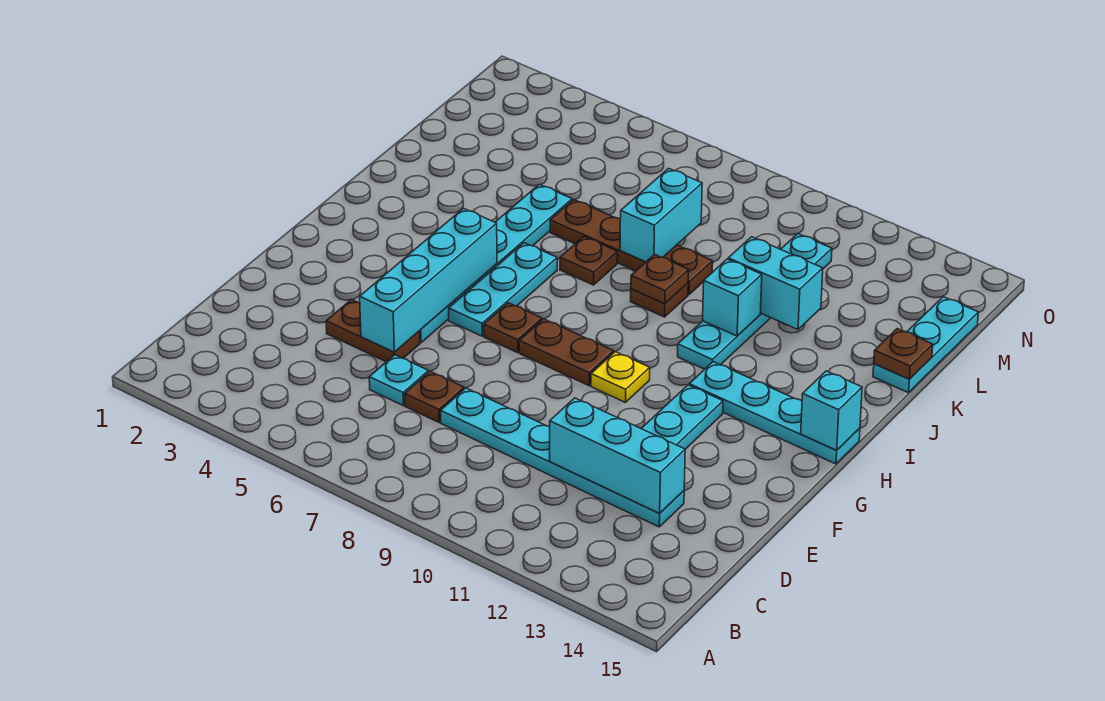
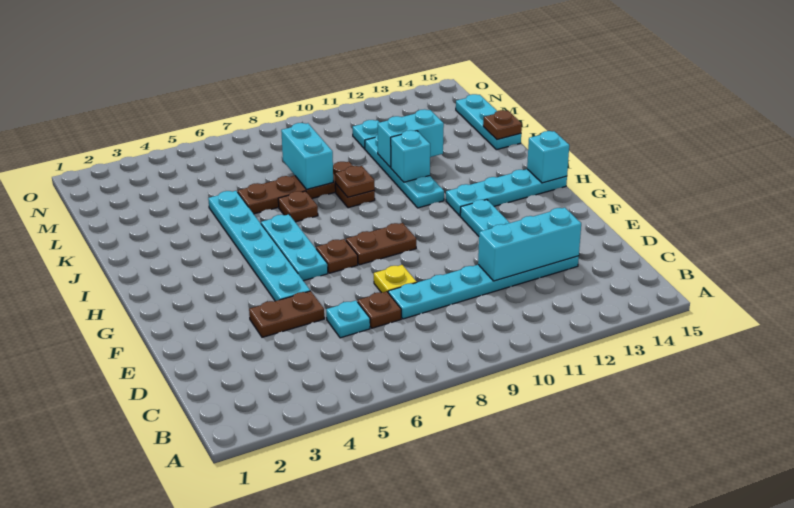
cyan brick E5:H5 level 2 -> none
yellow plate G10 level 1 -> yellow plate E8 level 1

